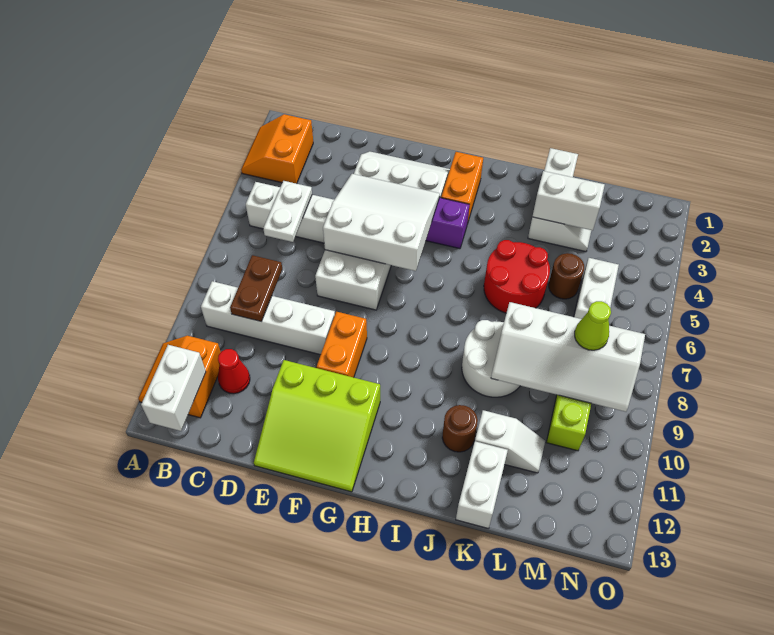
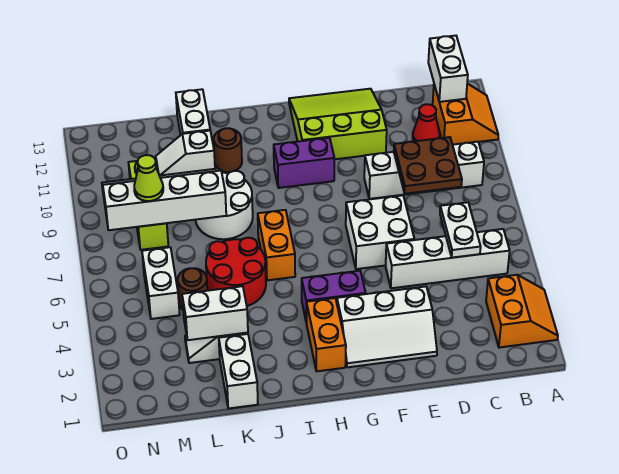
brown plate C8:C9 level 2 -> brown plate C8:D9 level 2
white slope E4:G6 level 2 top 6 -> none
orange brick F9:F10 level 1 -> orange brick I6:I7 level 1
none -> purple brick G10:H10 level 1

